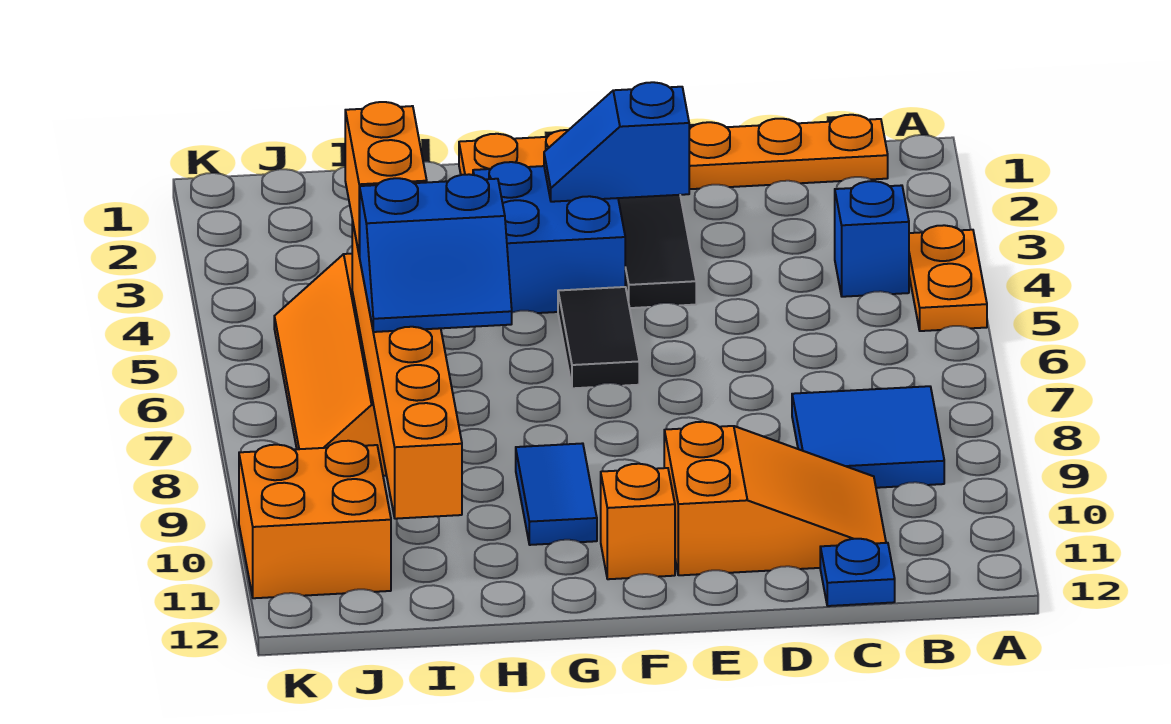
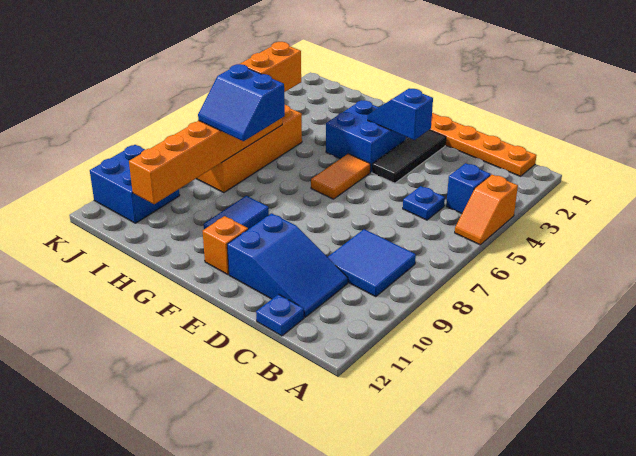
orange plate A4:A5 level 1 -> orange slope A4:A5 level 1 top 4
none -> blue plate C5 level 1
orange slope C10:E11 level 1 top E -> blue slope C10:E11 level 1 top E
black tile F5:F6 level 1 -> orange tile F5:F6 level 1
orange brick J10:K11 level 1 -> blue brick J10:K11 level 1

